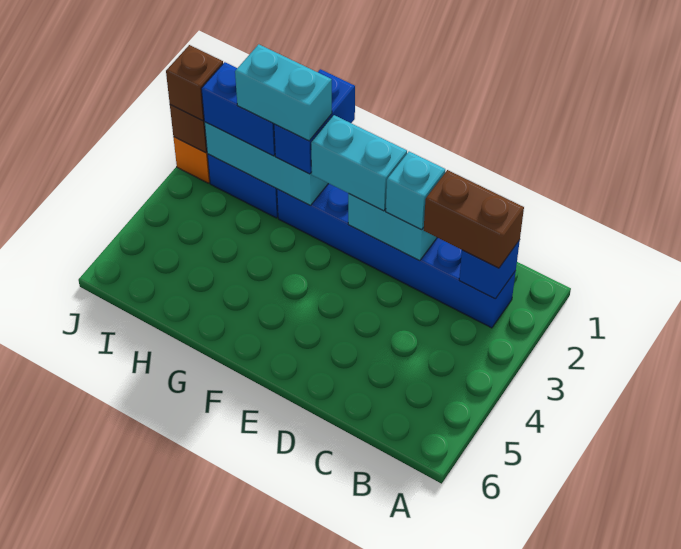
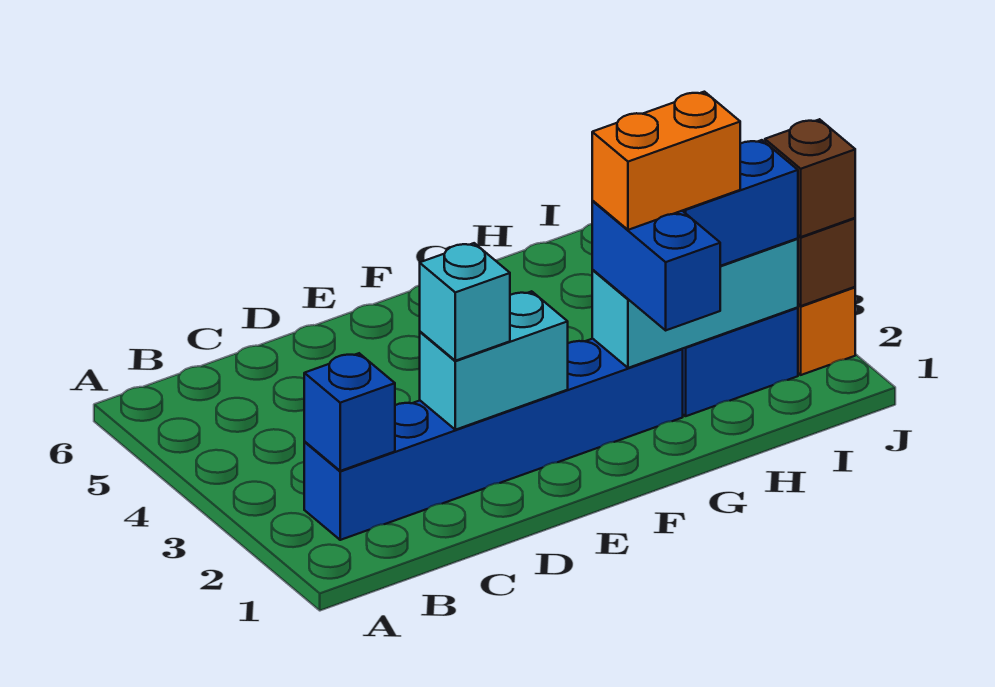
brown brick B2:C2 level 3 -> none
cyan brick E2:F2 level 3 -> none
cyan brick G2:H2 level 4 -> orange brick G2:H2 level 4

